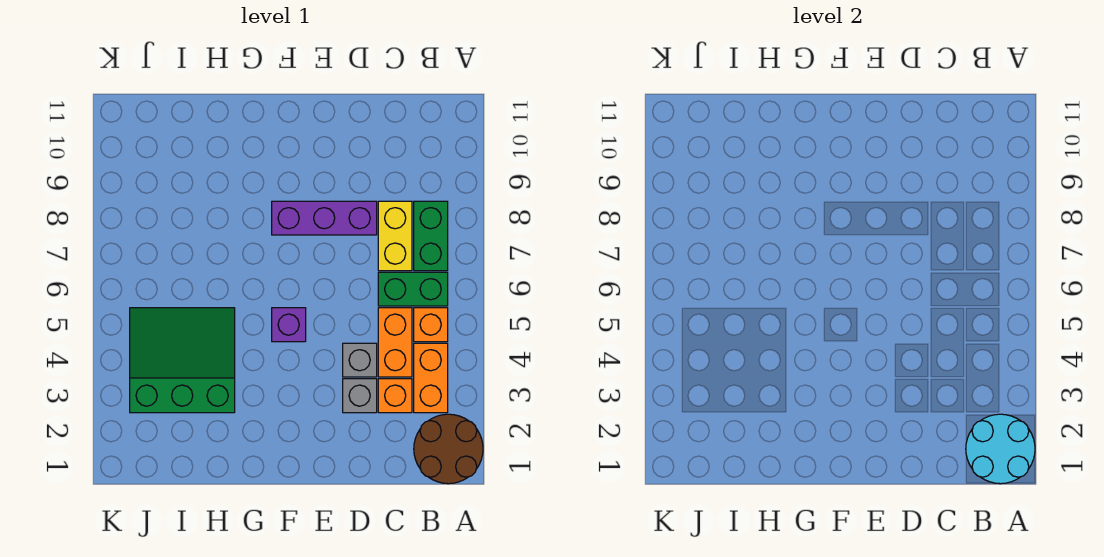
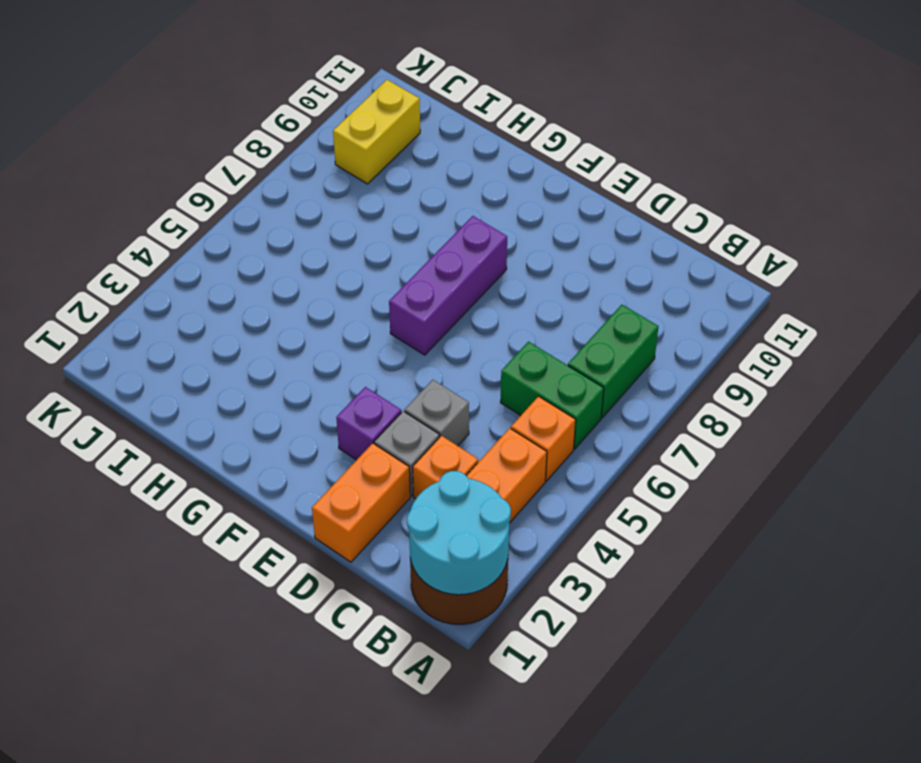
orange brick C4:C5 level 1 -> orange brick D1:D2 level 1
yellow brick C7:C8 level 1 -> yellow brick J9:J10 level 1
purple brick D8:F8 level 1 -> purple brick F6:F8 level 1
purple brick F5 level 1 -> purple brick E3 level 1
green slope H3:J5 level 1 top 3 -> none

